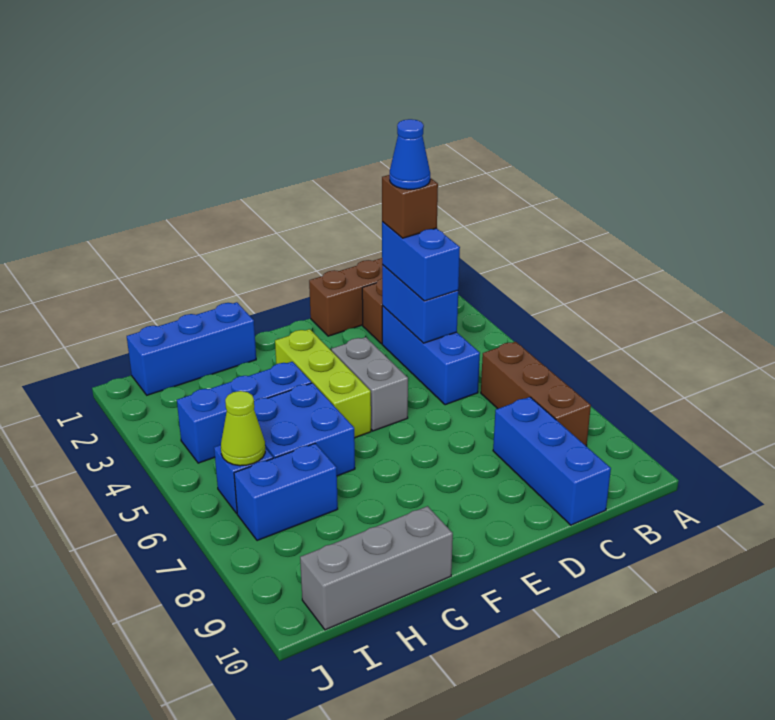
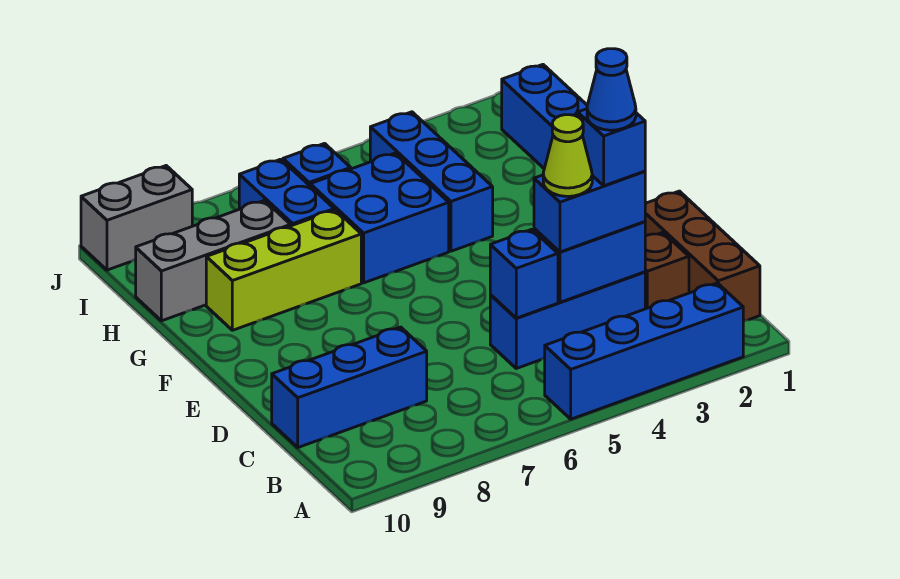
none -> blue brick A2:A5 level 1
brown brick B6:B8 level 1 -> none
brown brick C3 level 4 -> blue brick C3 level 4
none -> blue brick C5 level 2
grey brick E4:E5 level 1 -> grey brick J9:J10 level 1
lime brick F3:F5 level 1 -> lime brick G7:G9 level 1
grey brick G10:I10 level 1 -> grey brick H8:H10 level 1
lime cone I6 level 2 -> lime cone C4 level 4

